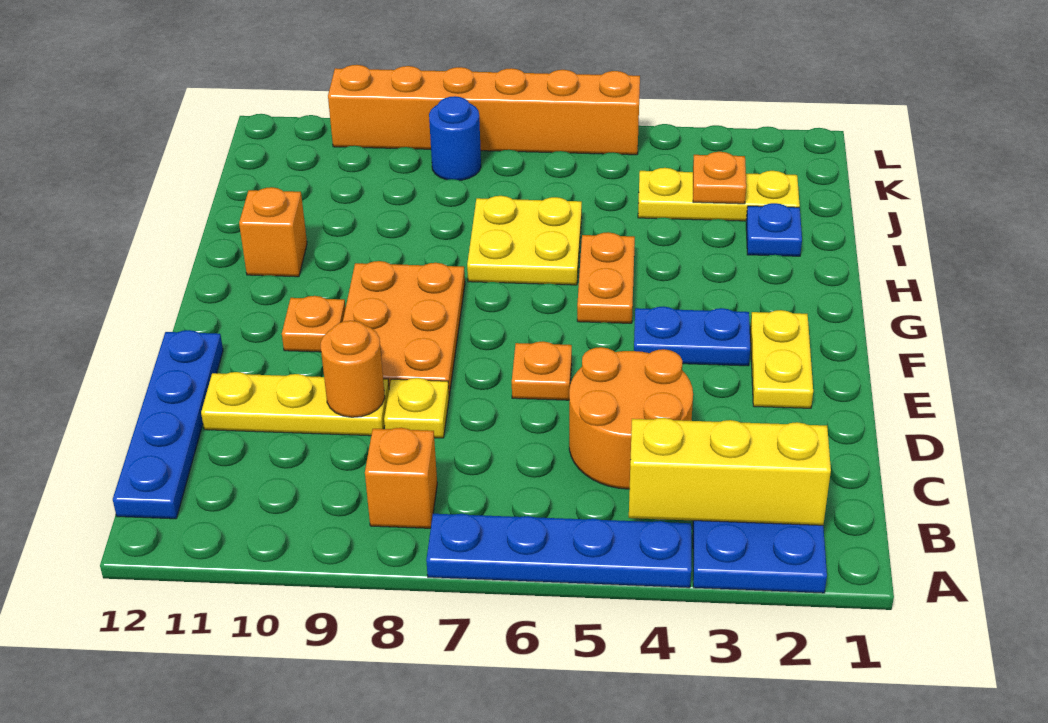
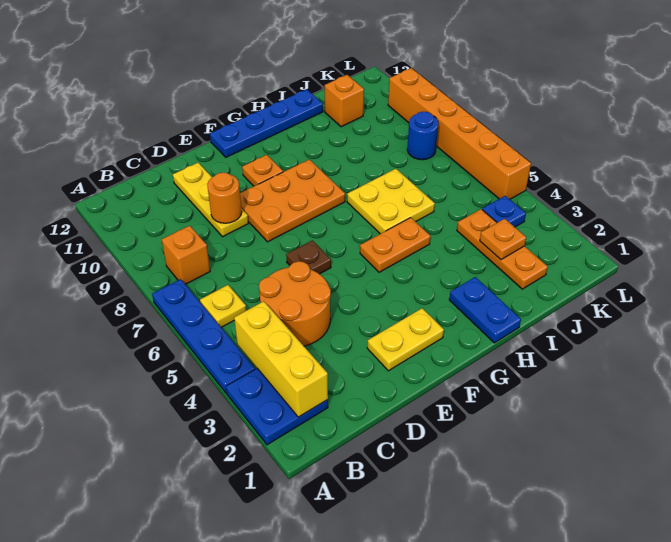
blue plate B12:E12 level 1 -> blue plate F12:I12 level 1
yellow plate D8 level 1 -> yellow plate B6 level 1
orange plate E6 level 1 -> brown plate E6 level 1
blue plate F3:F4 level 1 -> blue plate H1:H2 level 1
orange brick H11 level 1 -> orange brick J11 level 1
blue plate I2 level 1 -> blue plate K4 level 1
yellow plate J2:J4 level 1 -> orange plate J2:J4 level 1

